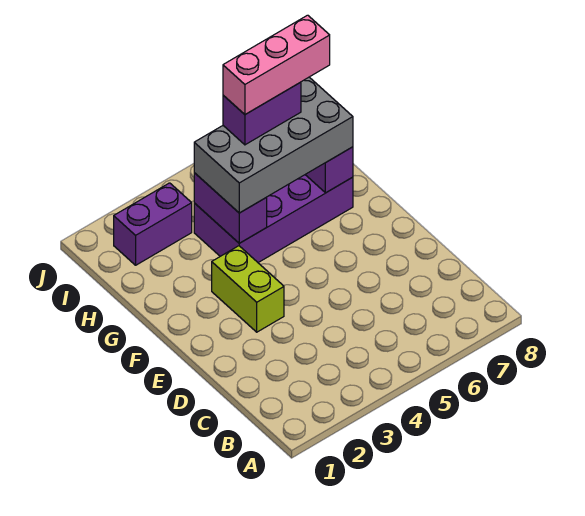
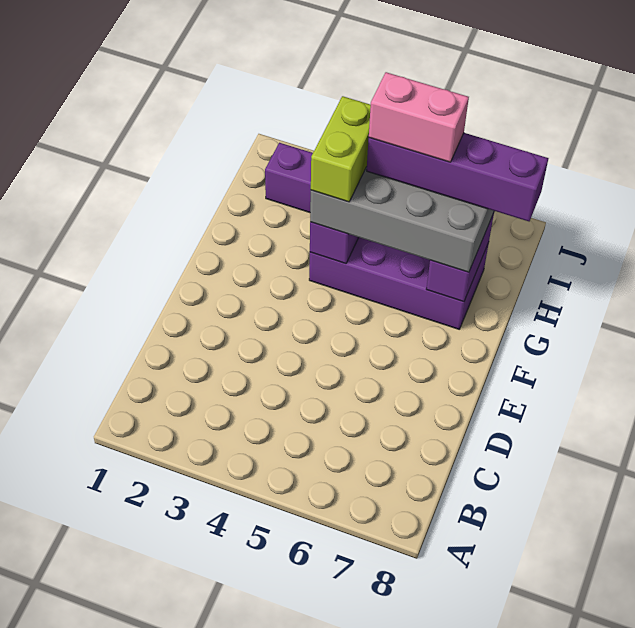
lime brick E3:F3 level 1 -> lime brick G4:H4 level 4
purple brick H5:H6 level 4 -> purple brick H5:H8 level 4
pink brick H5:H7 level 5 -> pink brick H5:H6 level 5

